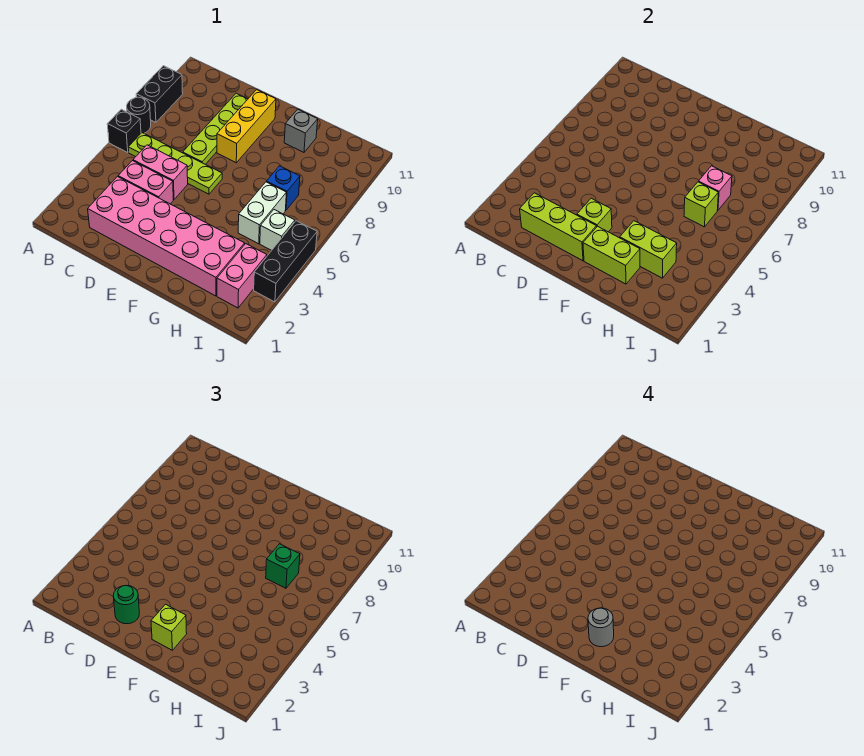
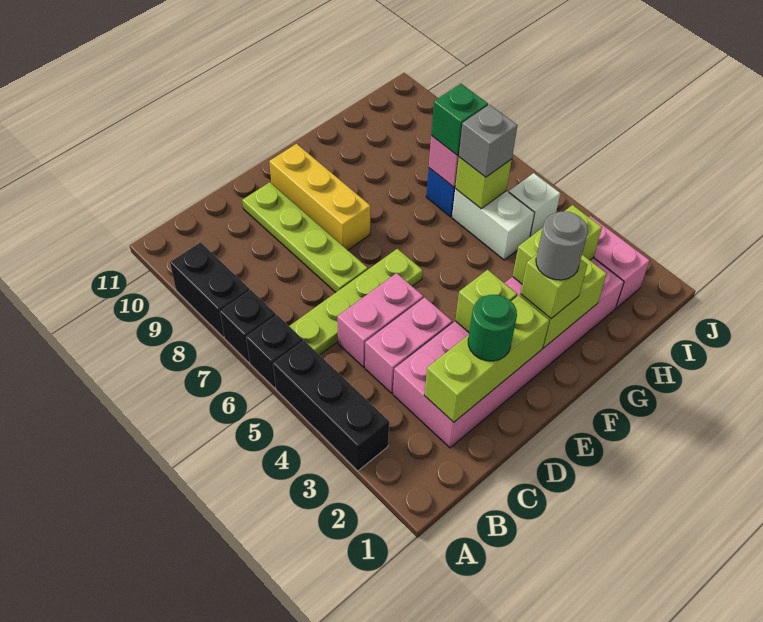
black round brick A7 level 1 -> black brick A7 level 1
grey brick G10 level 1 -> grey brick H6 level 3
black brick J3:J5 level 1 -> black brick A3:A5 level 1

